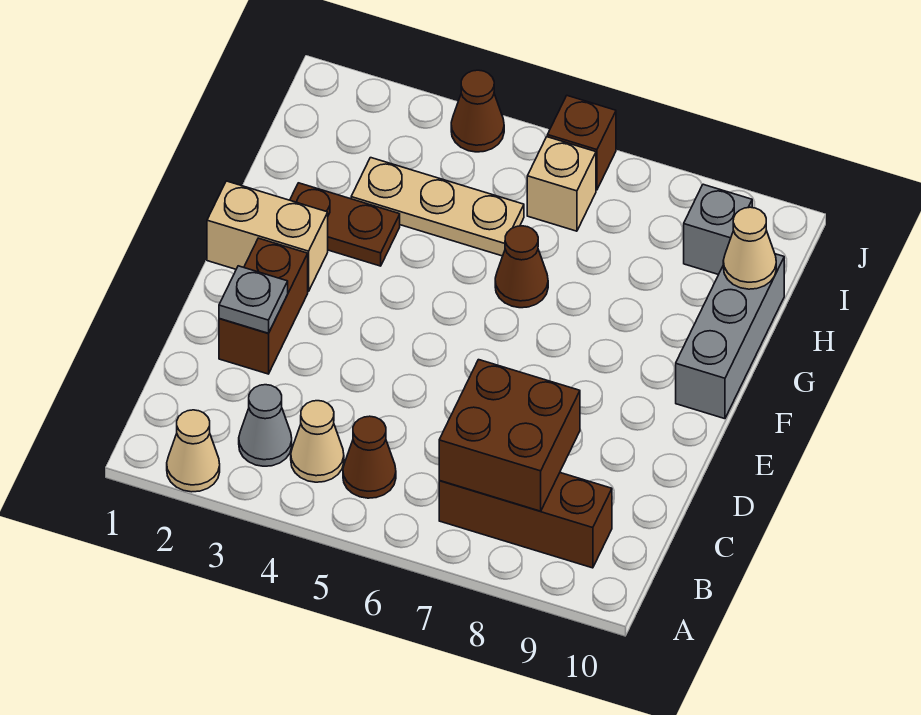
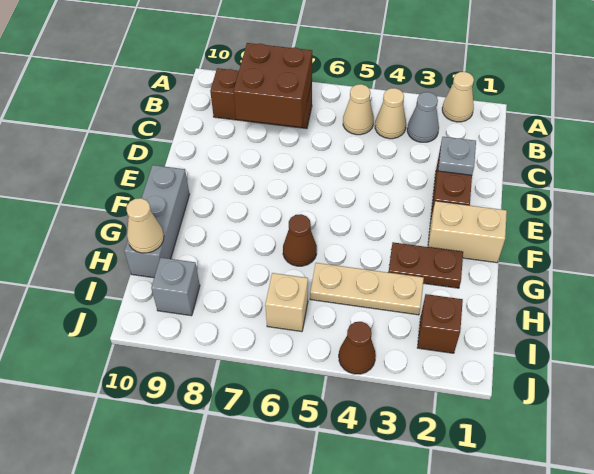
brown cone B5 level 1 -> tan cone B5 level 1
brown brick J6 level 1 -> brown brick I2 level 1

